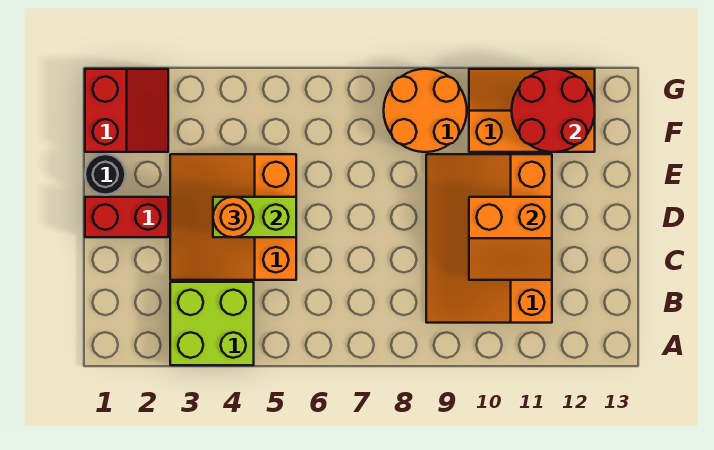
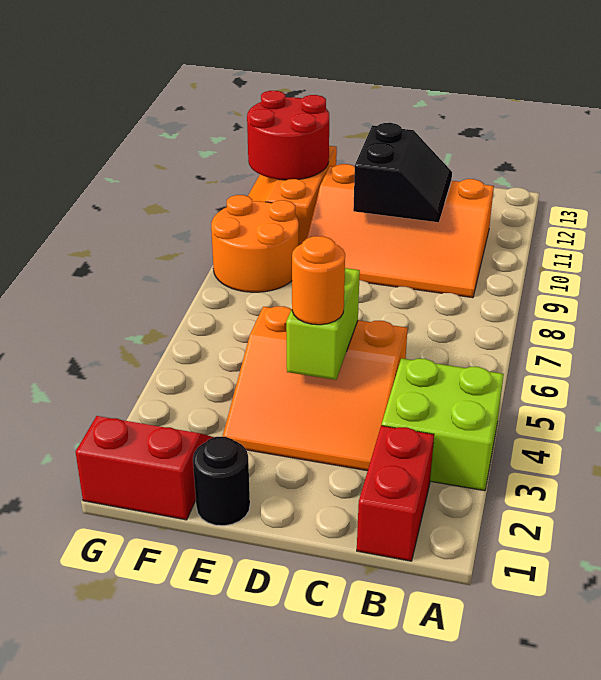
orange slope C10:D11 level 2 top D -> black slope C10:D11 level 2 top D
red brick D1:D2 level 1 -> red brick B1:B2 level 1

